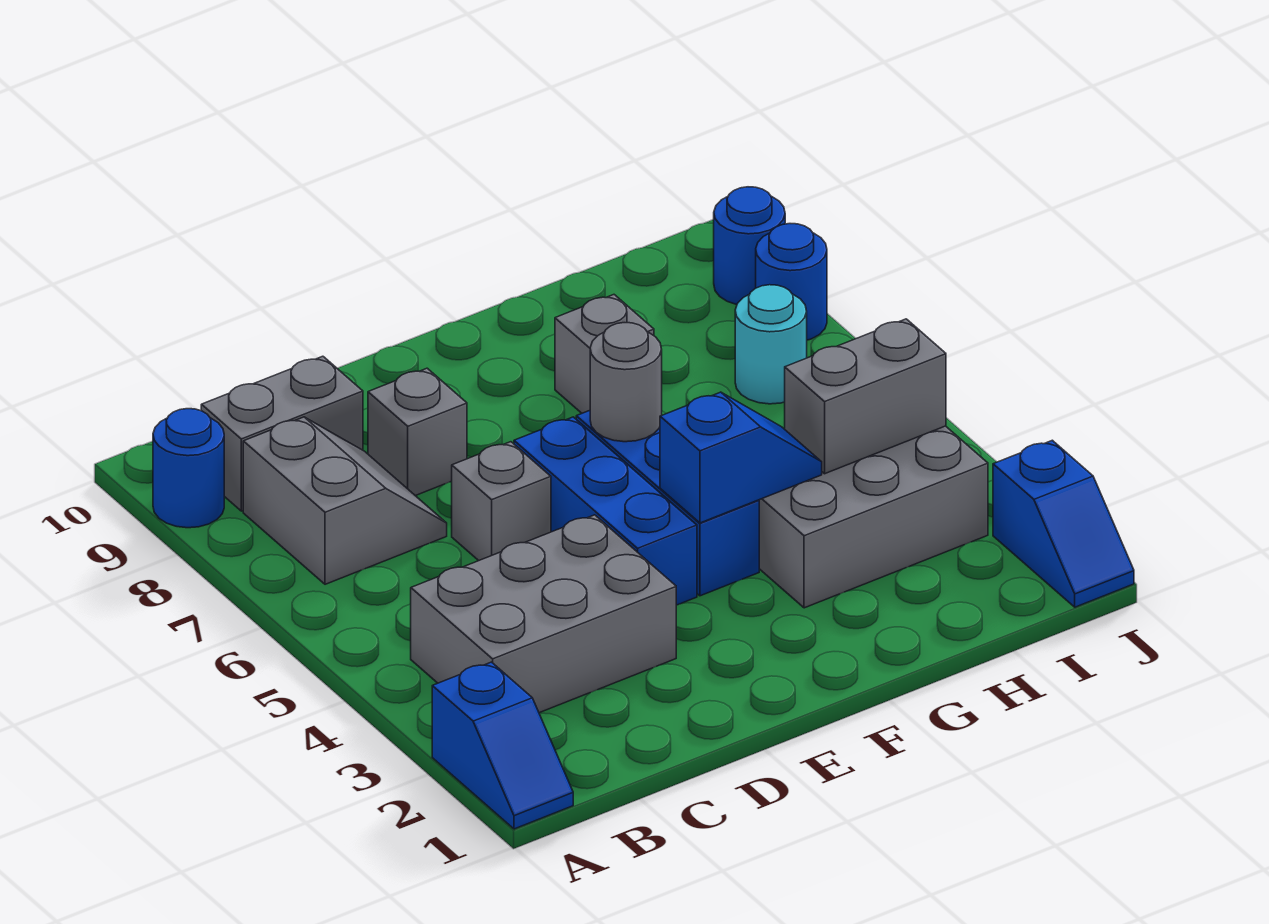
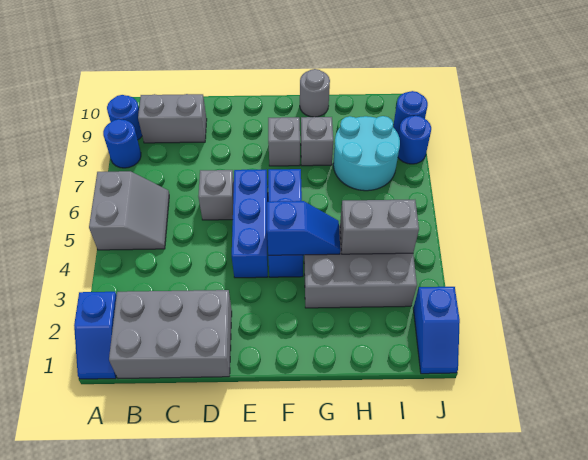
none -> blue round brick A8 level 1
grey brick B3:D4 level 1 -> grey brick B1:D2 level 1
grey slope B7:C8 level 1 top B -> grey slope A5:B6 level 1 top A
grey brick D8 level 1 -> grey brick F8 level 1
grey round brick F6 level 2 -> grey round brick G10 level 1
cyan round brick I7 level 1 -> cyan round brick H7:I8 level 1

